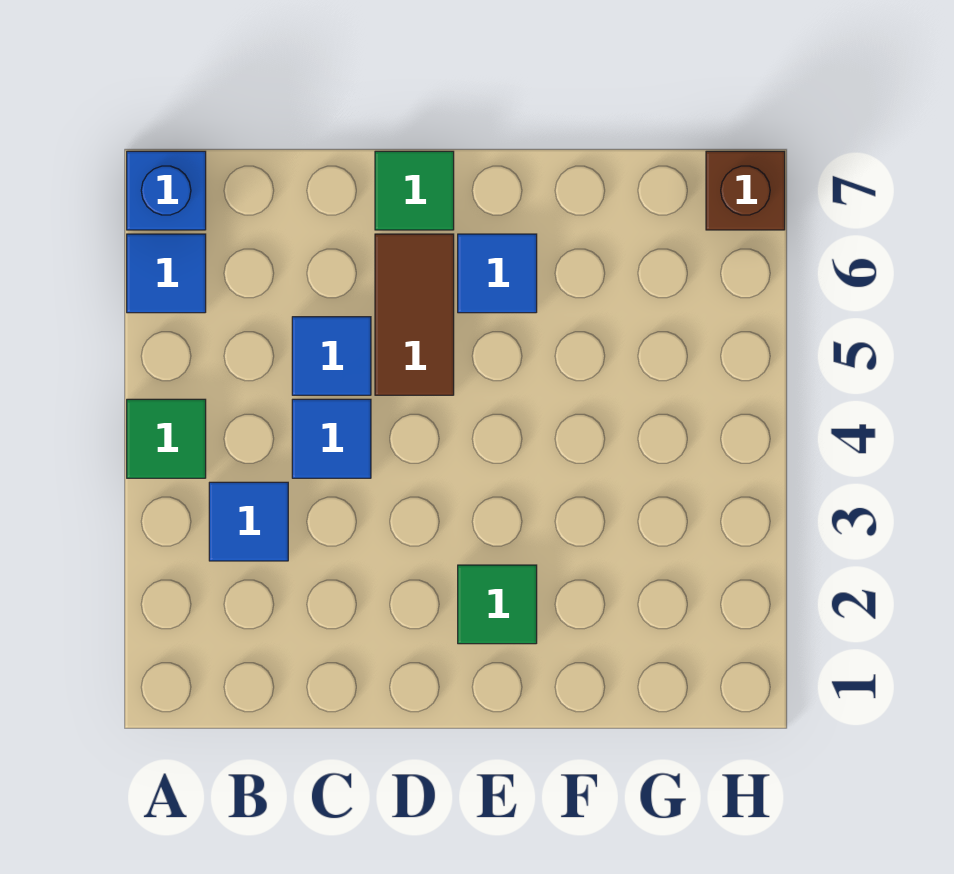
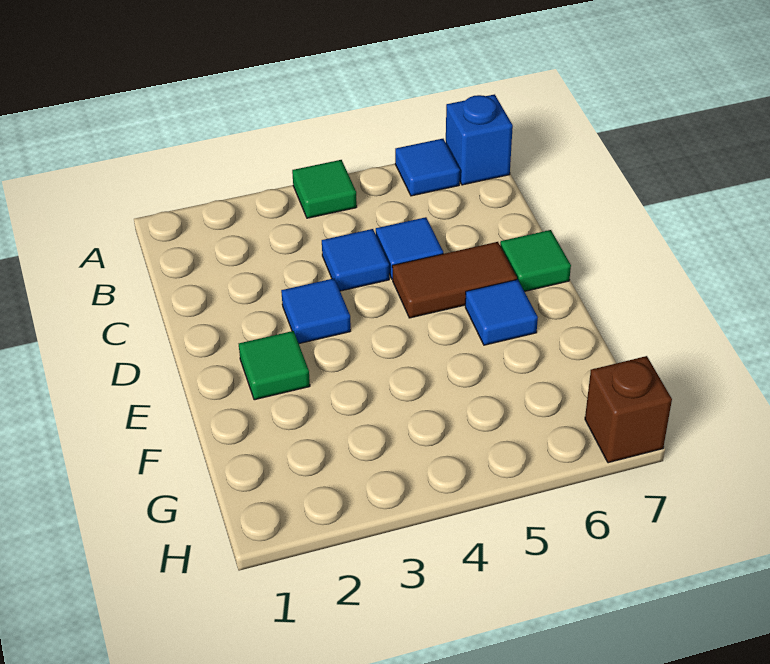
blue tile B3 level 1 -> blue tile D3 level 1

